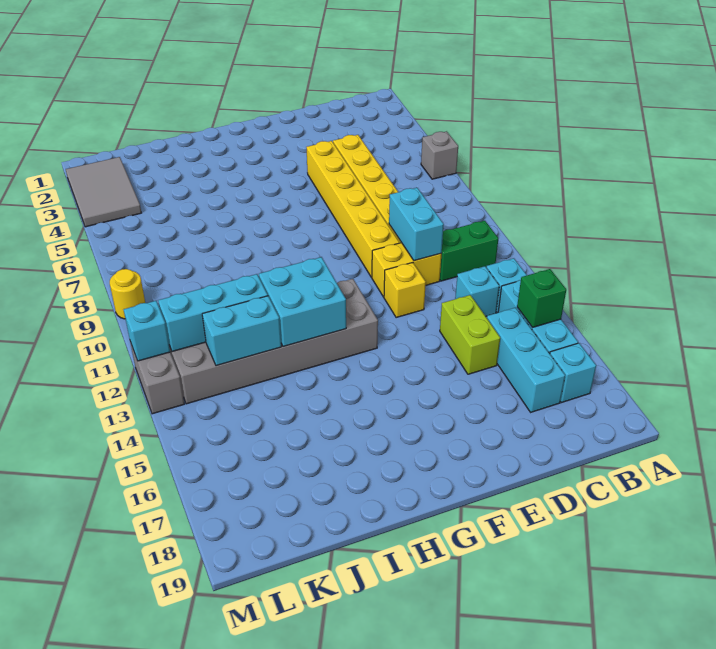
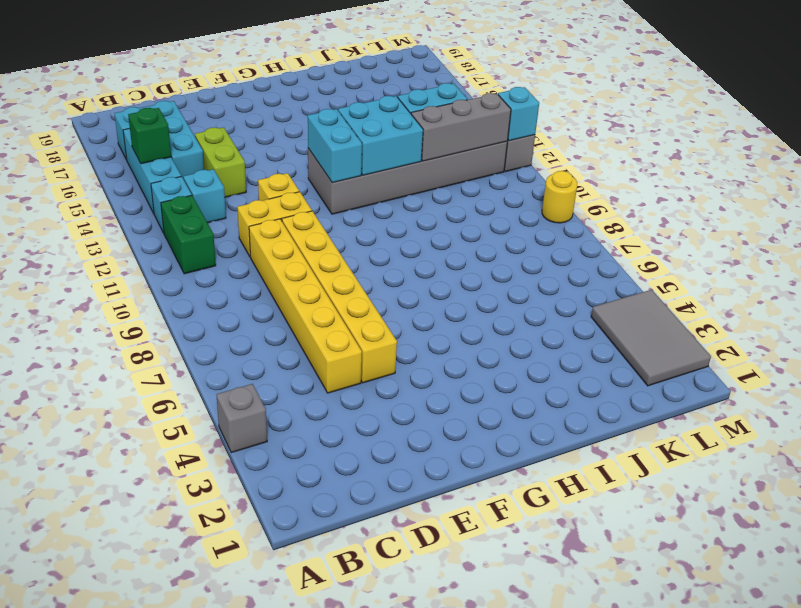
grey brick A6 level 1 -> grey brick A4 level 1
green brick B11:C11 level 1 -> green brick B11:B12 level 1
cyan brick D10:D11 level 2 -> cyan brick G12:G13 level 2
cyan brick J12:L12 level 2 -> grey brick J12:L12 level 2

